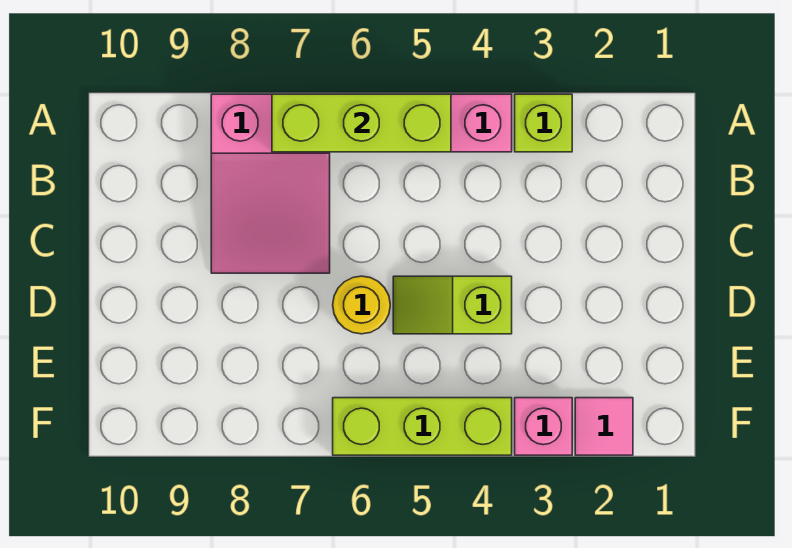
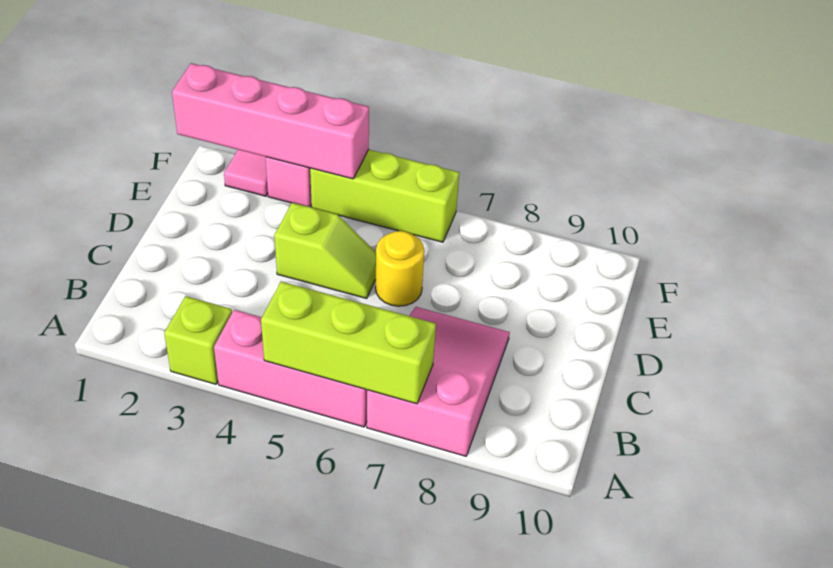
none -> pink brick F1:F4 level 2

